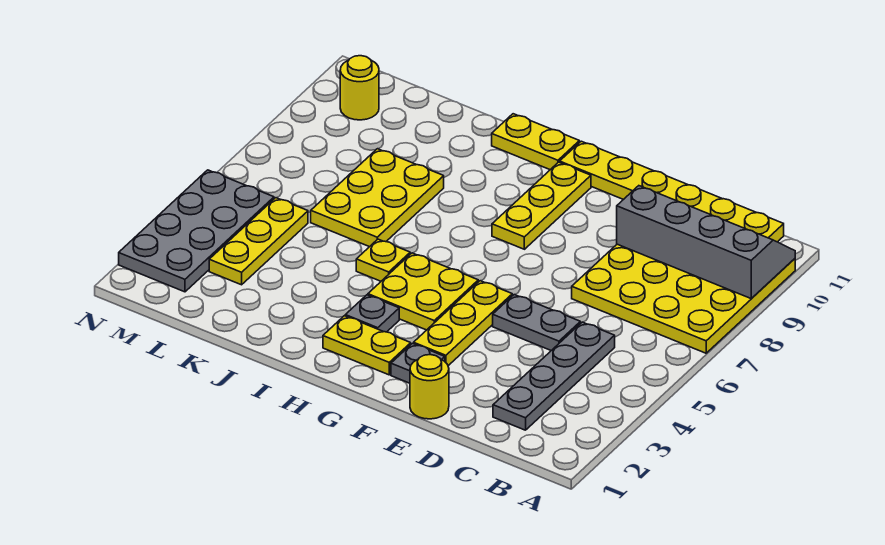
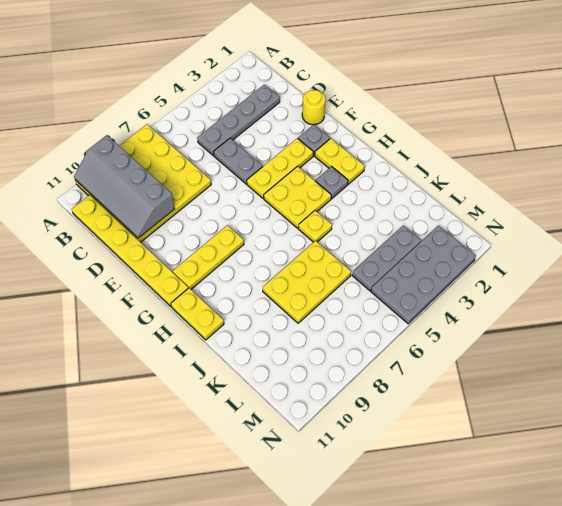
yellow plate L3:L5 level 1 -> grey plate L3:L5 level 1
yellow round brick M10 level 1 -> none

